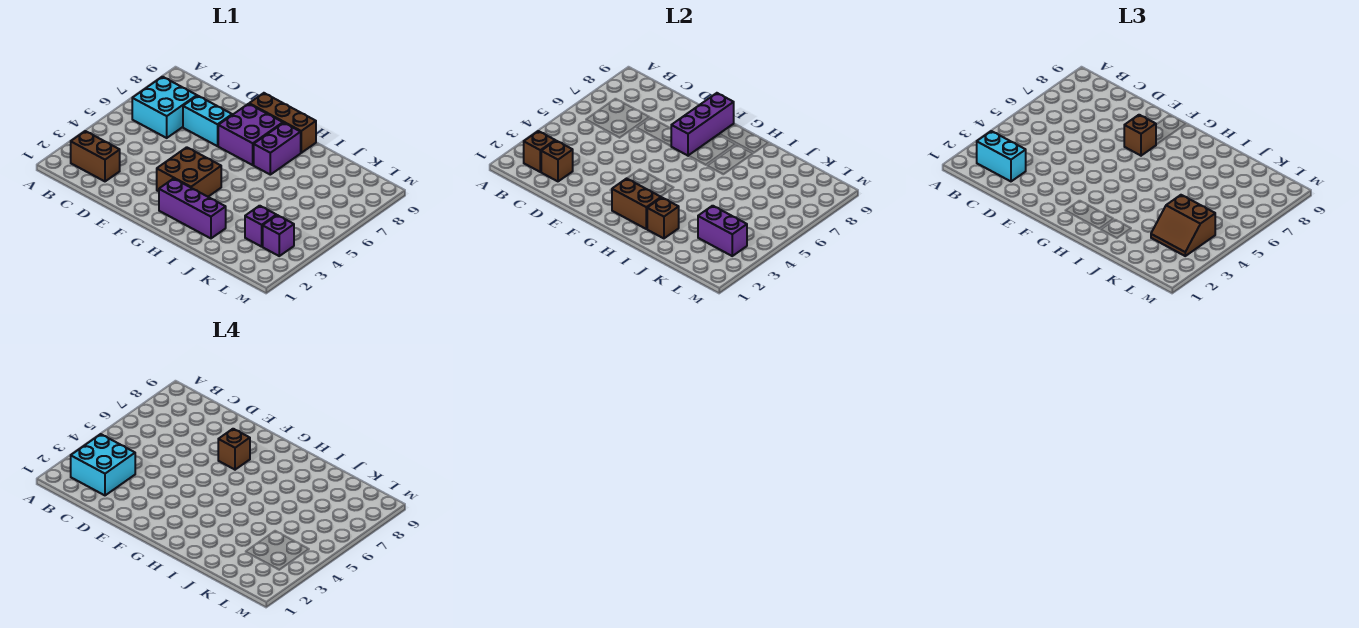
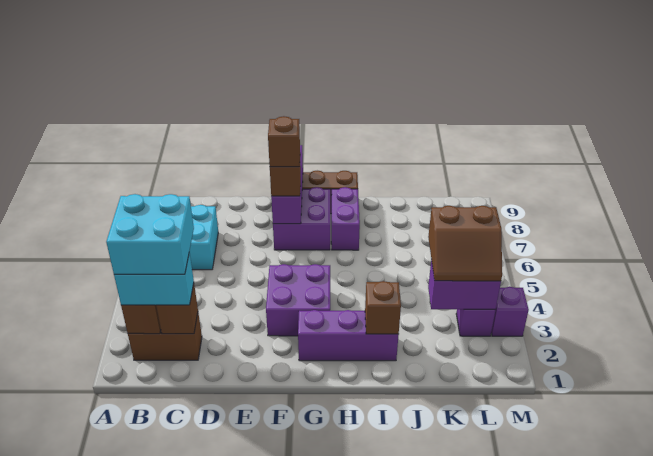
cyan brick D7:E7 level 1 -> none
brown brick F3:G4 level 1 -> purple brick F3:G4 level 1
brown brick G2:H2 level 2 -> none
purple brick K3 level 1 -> purple brick M3 level 1

